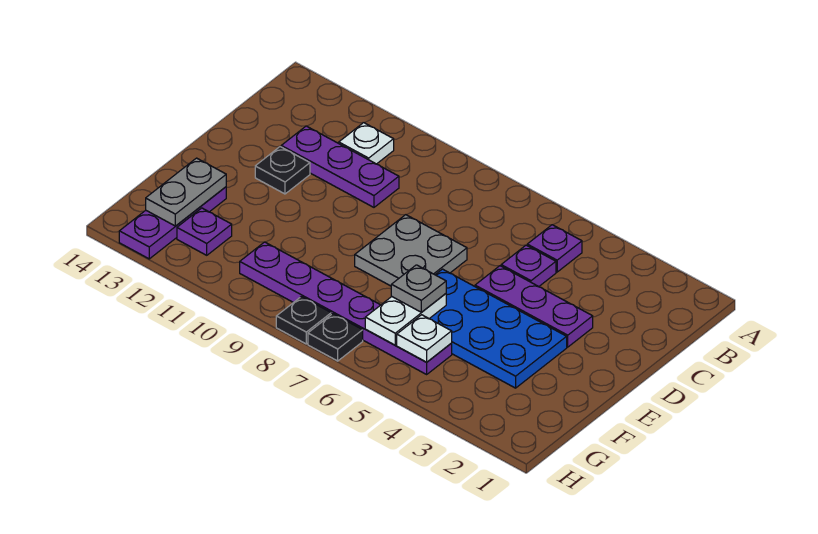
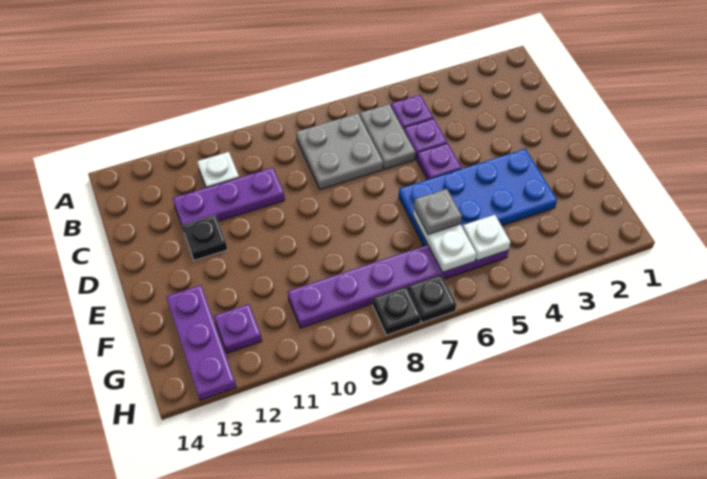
purple plate D3:D5 level 1 -> purple plate D5 level 1
grey plate D7:E8 level 1 -> grey plate B7:C8 level 1
grey plate F13:G13 level 2 -> grey plate B6:C6 level 1

